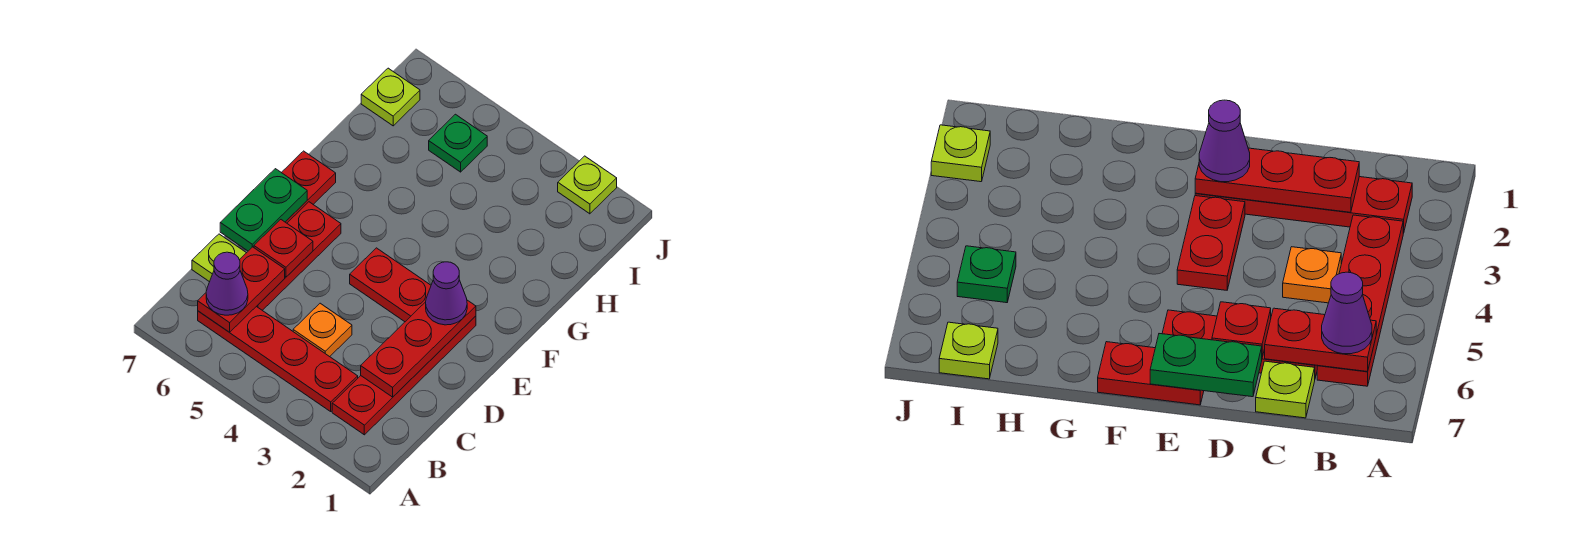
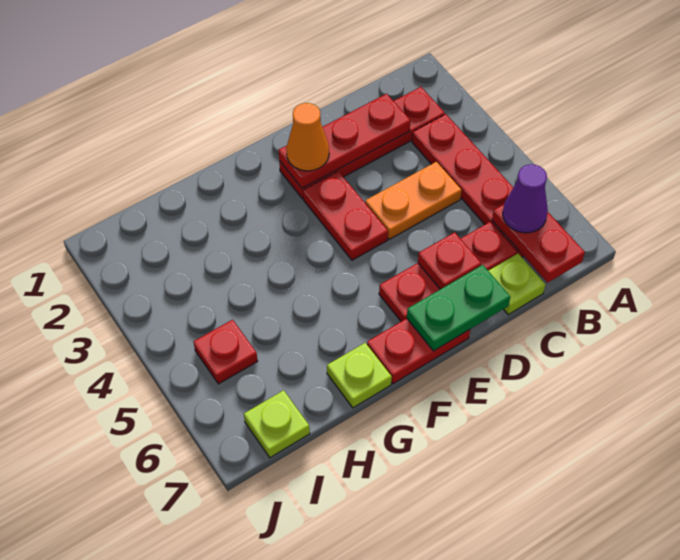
red plate B6:C6 level 2 -> red plate B6:B7 level 2
orange plate C4 level 1 -> orange plate C4:D4 level 1
purple cone E2 level 3 -> orange cone E2 level 3
green plate I5 level 1 -> red plate I5 level 1
lime plate J2 level 1 -> lime plate G7 level 1

